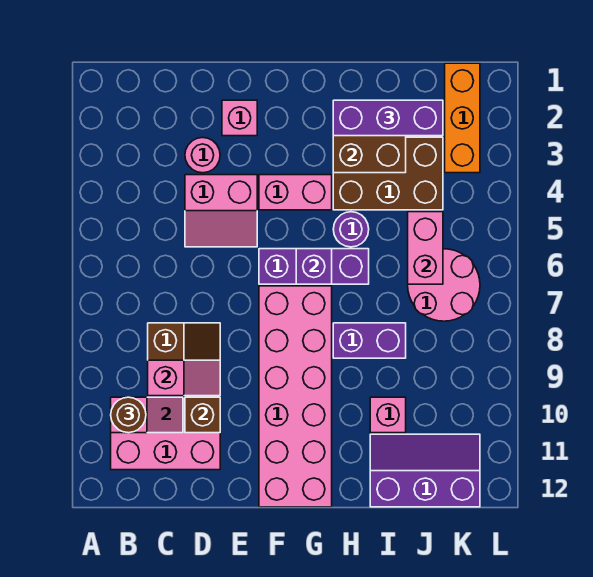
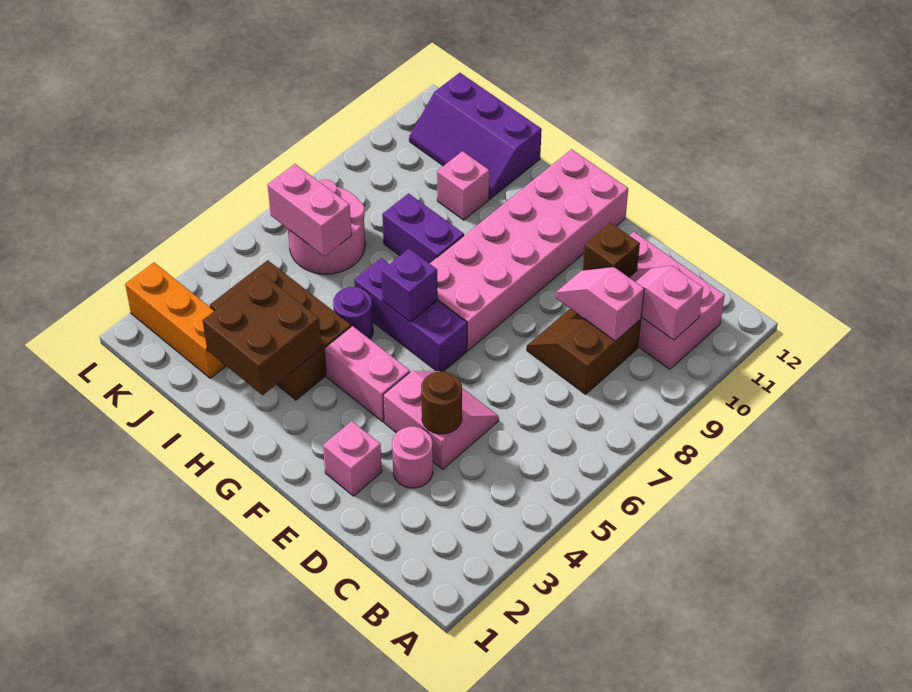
brown round brick B10 level 3 -> brown round brick D4 level 2
purple brick H2:J2 level 3 -> none
pink brick J5:J6 level 2 -> pink brick J6:K6 level 2
orange brick K1:K3 level 1 -> orange brick J2:L2 level 1

